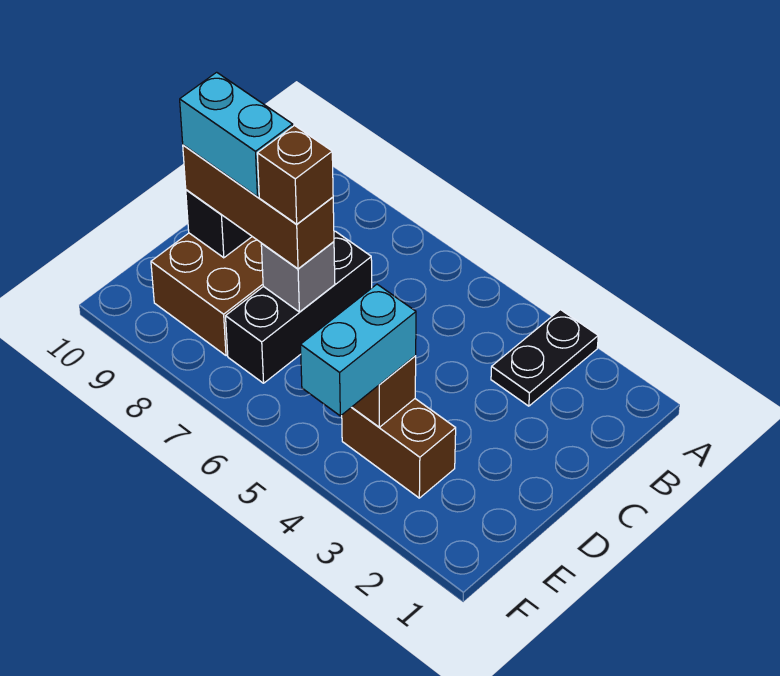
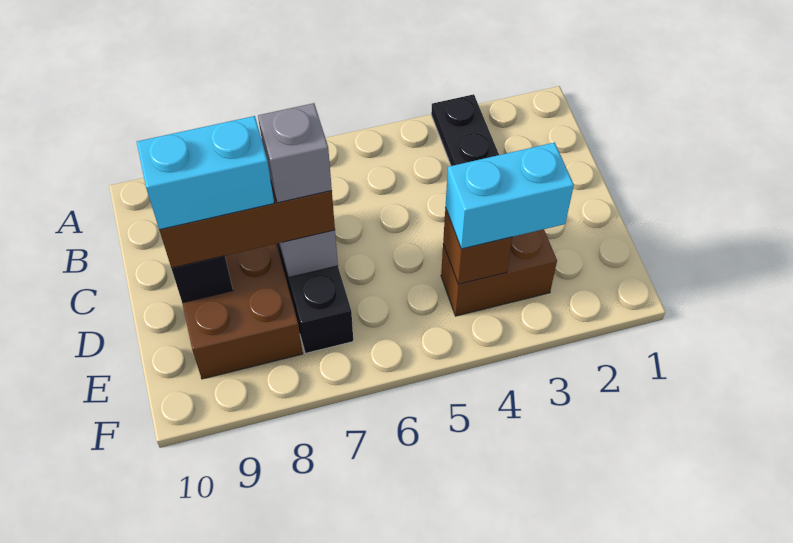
brown brick D7 level 4 -> grey brick D7 level 4
cyan brick E4:F4 level 3 -> cyan brick E3:E4 level 3

